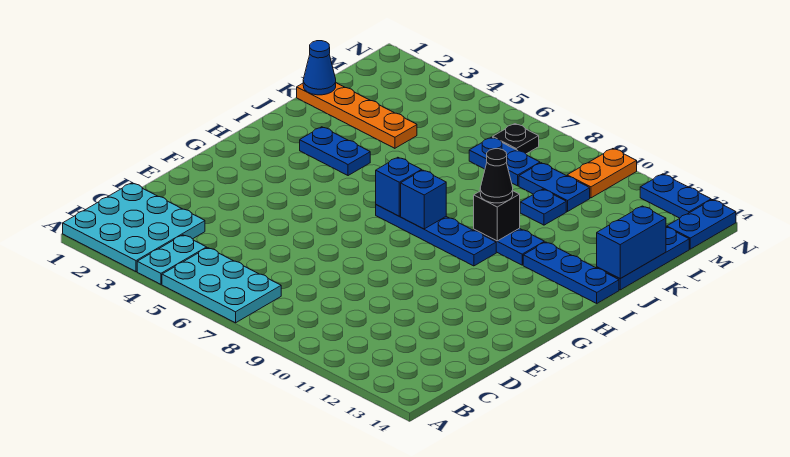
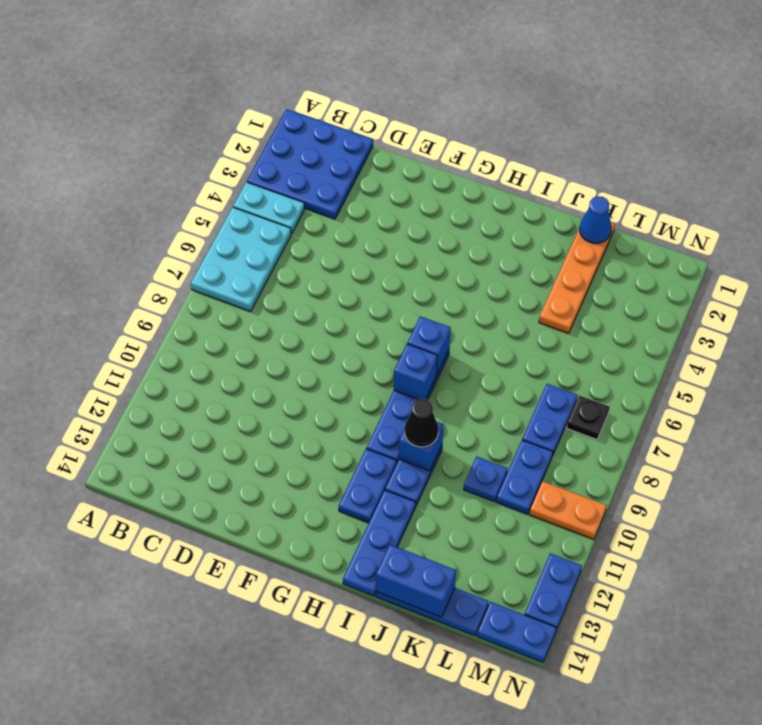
cyan plate A1:C3 level 1 -> blue plate A1:C3 level 1
blue plate I3:I4 level 1 -> blue plate H11:H12 level 1
black brick I10 level 2 -> blue brick I10 level 2

